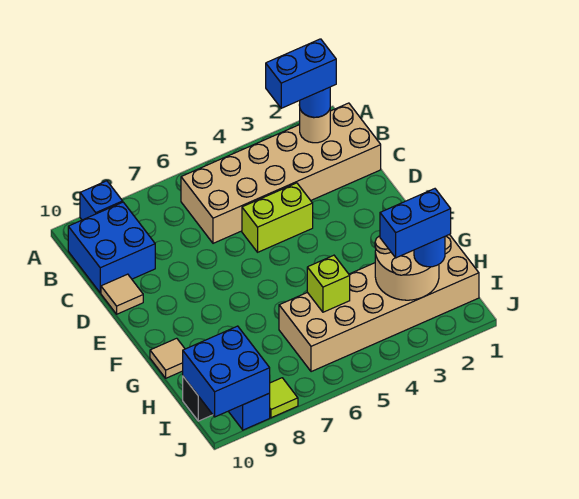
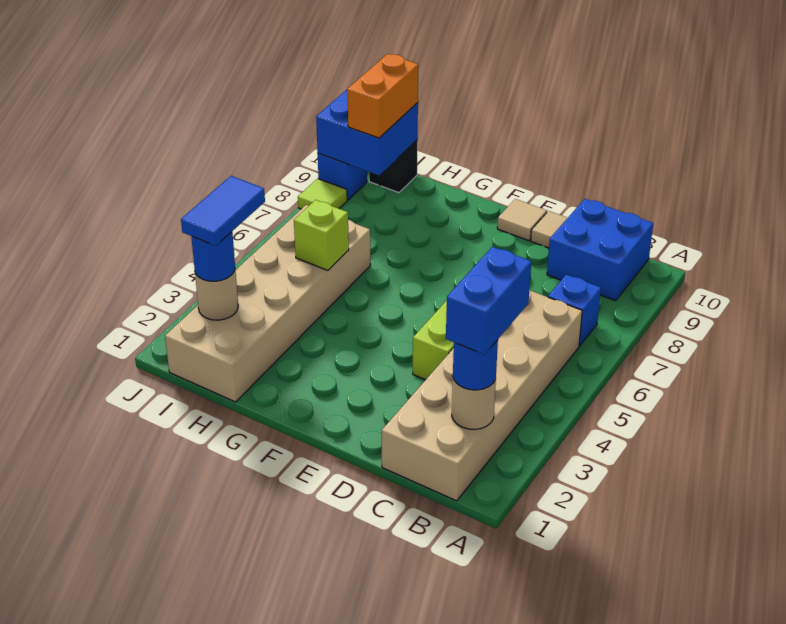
blue brick A9 level 1 -> blue brick B7 level 1
tan tile G10 level 1 -> tan tile E10 level 1
tan round brick H2:I3 level 2 -> tan round brick I2 level 2
blue brick I2:I3 level 4 -> blue tile I2:I3 level 4
none -> orange brick I9:I10 level 3

